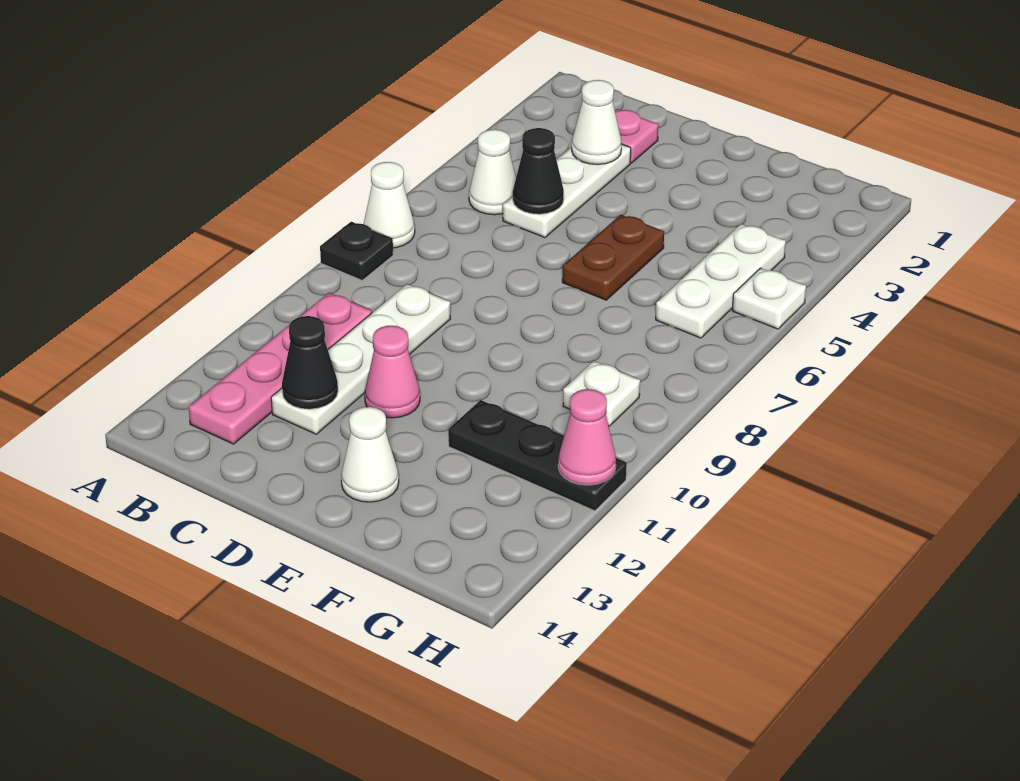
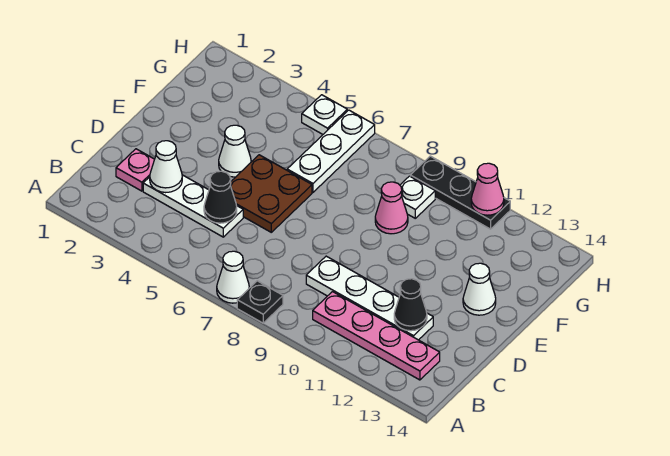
white cone B5 level 1 -> white cone E4 level 1
pink cone D11 level 1 -> pink cone F9 level 1
brown plate E5:E6 level 1 -> brown plate D5:E6 level 1
black plate F11:H11 level 1 -> black plate H9:H11 level 1
white plate G4:G6 level 1 -> white plate F6:H6 level 1

